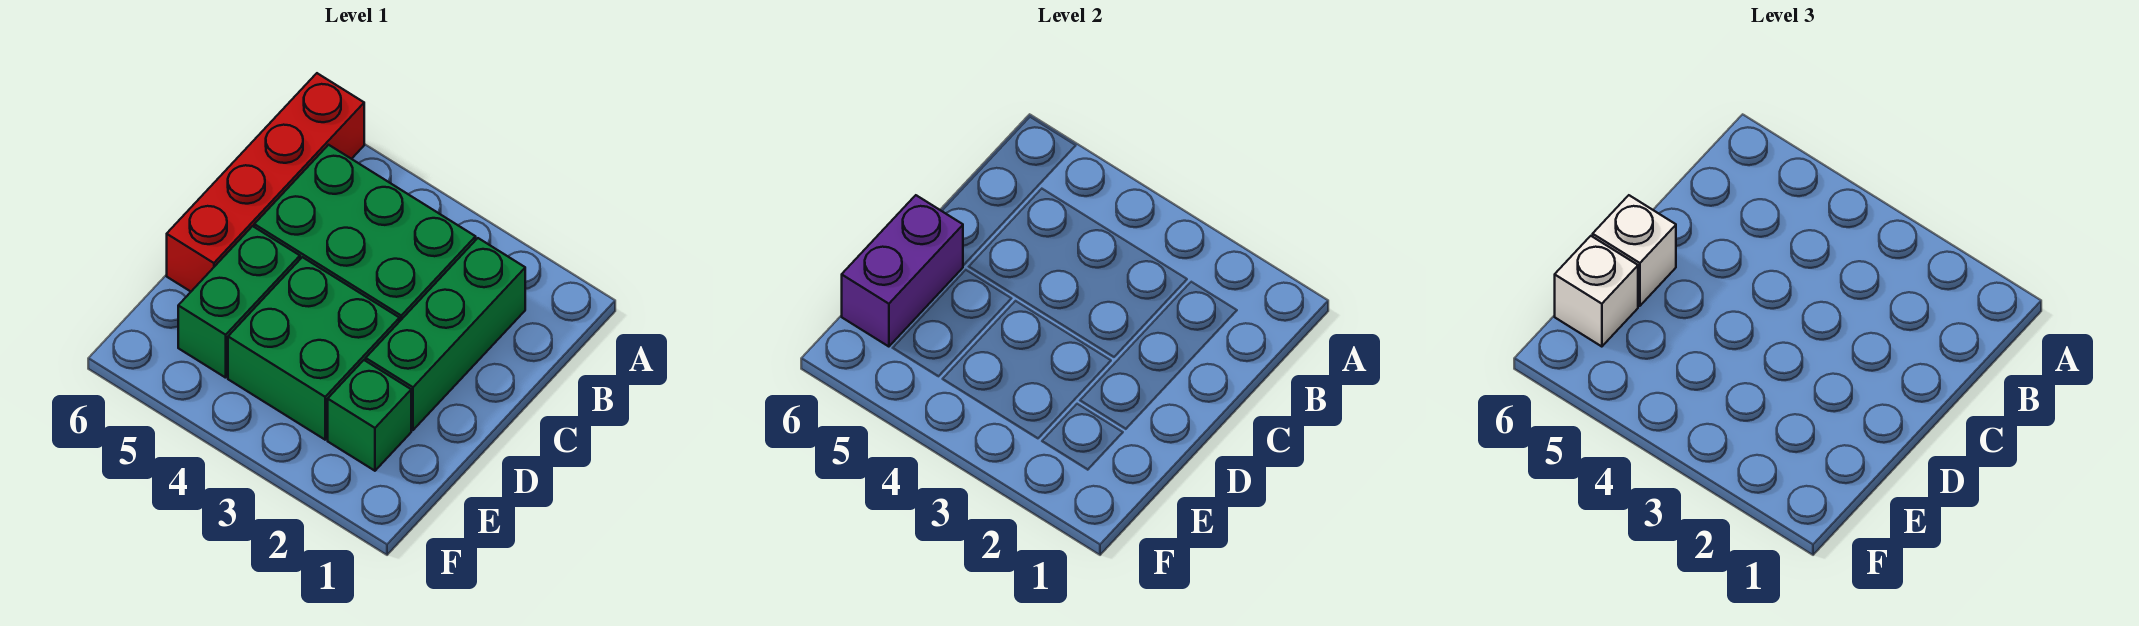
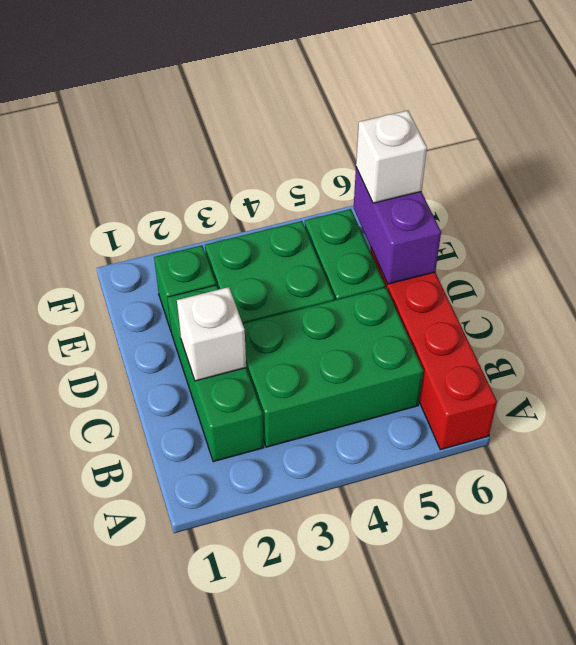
white brick D6 level 3 -> white brick C2 level 2

